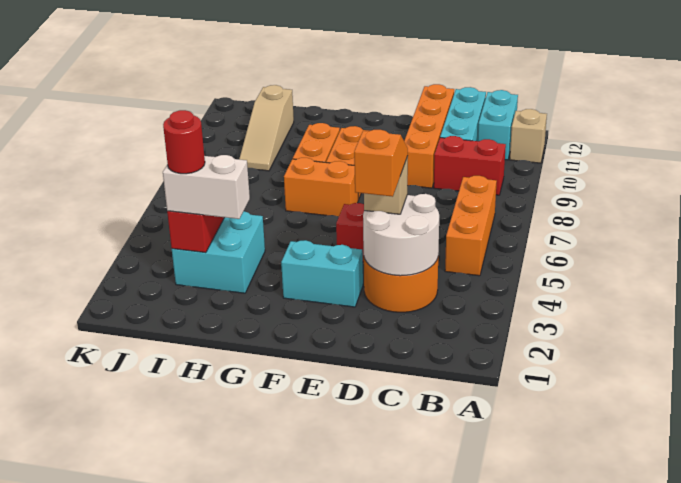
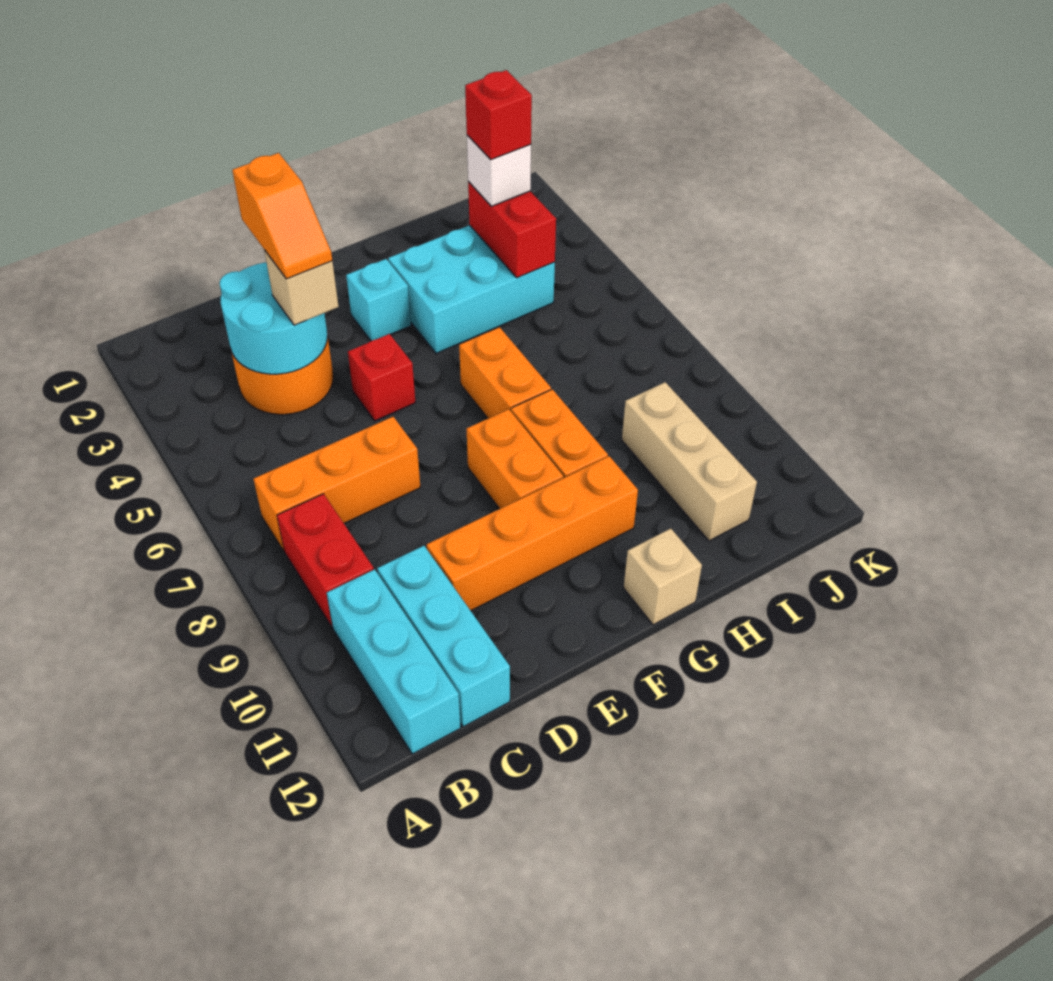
tan brick A11 level 1 -> tan brick G12 level 1
orange brick B5:B7 level 1 -> orange brick B7:D7 level 1
red brick B9:C9 level 1 -> red brick B8:B9 level 1
cyan brick B11:B12 level 1 -> cyan brick B10:B12 level 1
white round brick C3:D4 level 2 -> cyan round brick C3:D4 level 2
orange brick D9:D12 level 1 -> orange brick D10:G10 level 1
cyan brick E3:F3 level 1 -> cyan brick F3 level 1
orange brick F7:G7 level 1 -> orange brick G6:G7 level 1
cyan brick H3:I4 level 1 -> cyan brick G3:I4 level 1
white brick H3:I3 level 3 -> white brick I3 level 3
red round brick I3 level 4 -> red brick I3 level 4
tan slope I9:I11 level 1 top 11 -> tan brick I9:I11 level 1

